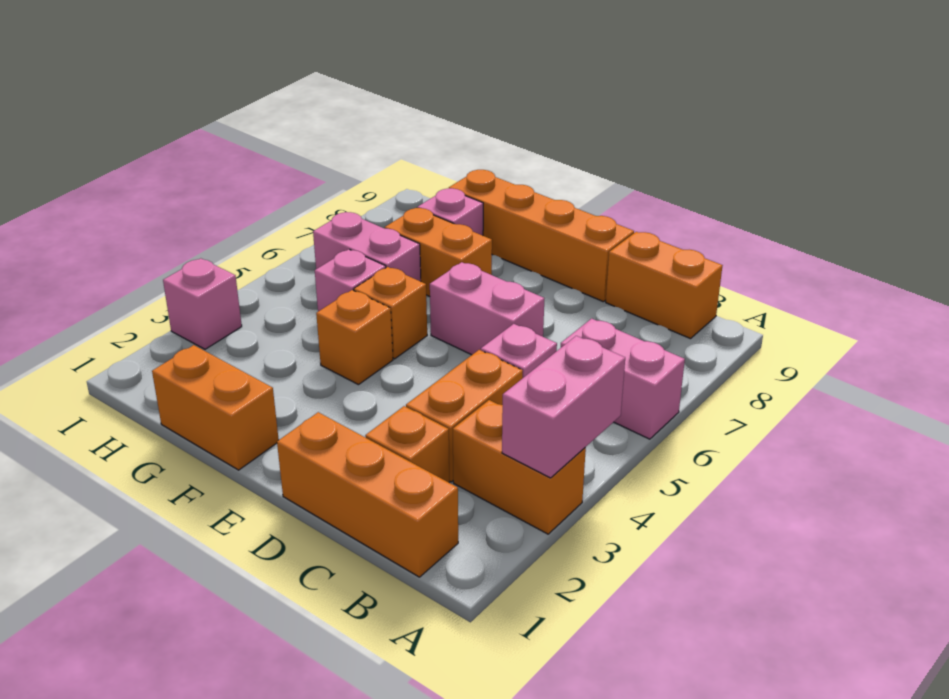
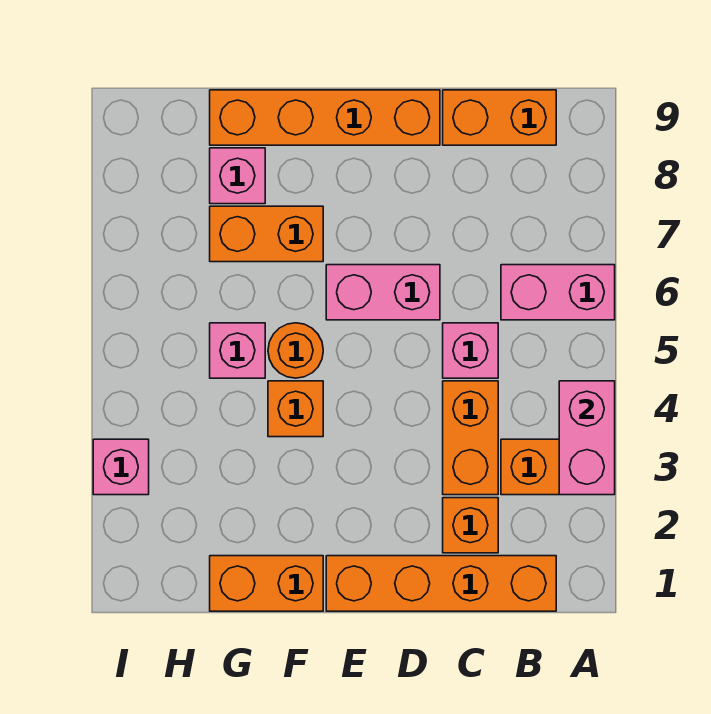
orange brick B1:D1 level 1 -> orange brick B1:E1 level 1
orange brick F5 level 1 -> orange round brick F5 level 1
pink brick G6:H6 level 1 -> none

